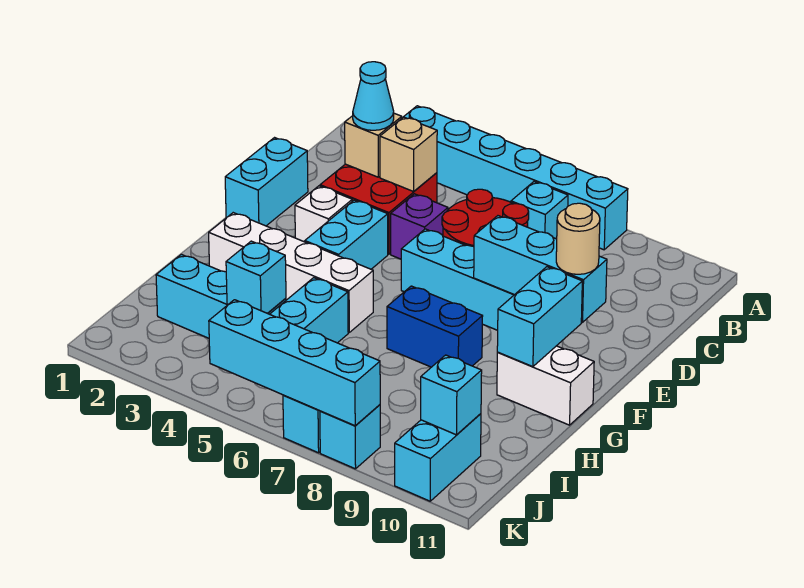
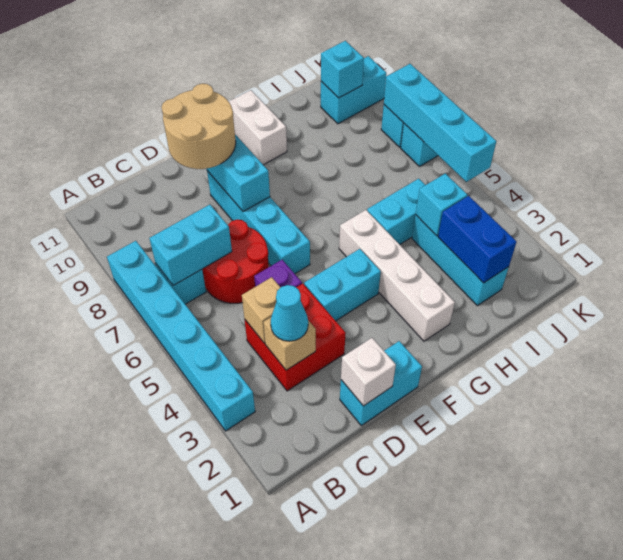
white brick E3 level 1 -> white brick D1 level 2
tan round brick E10 level 3 -> tan round brick D9:E10 level 3
cyan brick F10:G10 level 2 -> cyan brick B7:C7 level 2
blue brick G7:G8 level 1 -> blue brick I2:I3 level 2

